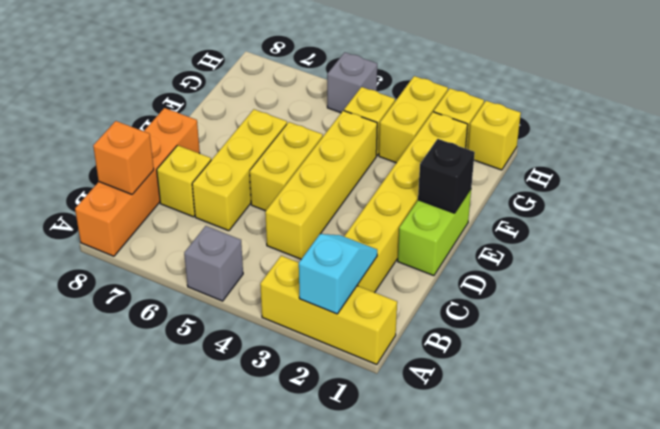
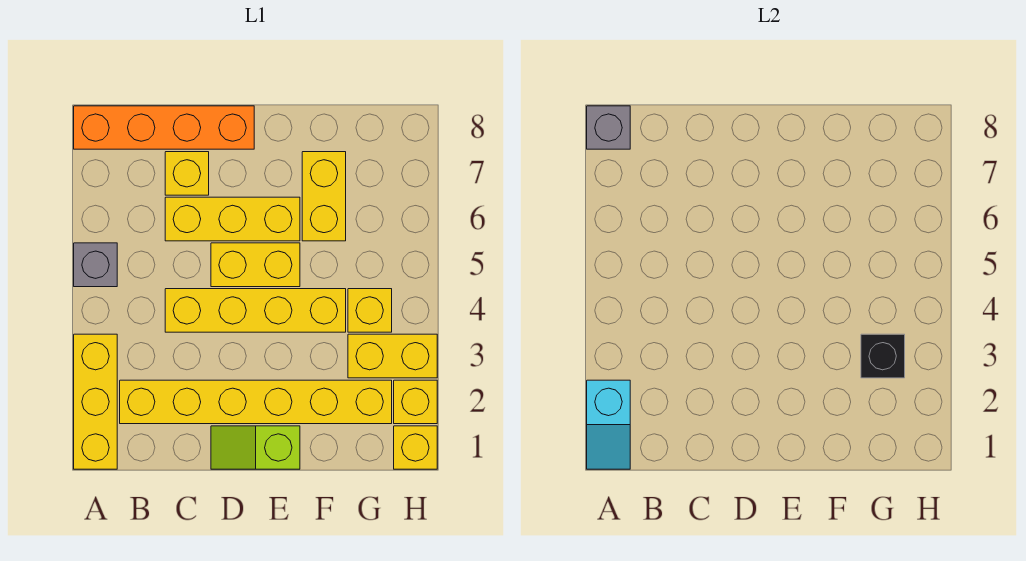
cyan slope A2:B2 level 2 top A -> cyan slope A1:A2 level 2 top 2
orange brick B8 level 2 -> none
lime brick D1:E1 level 1 -> lime slope D1:E1 level 1 top E
black brick E1 level 2 -> black brick G3 level 2
none -> yellow brick F6:F7 level 1
grey brick H5 level 1 -> grey brick A8 level 2

